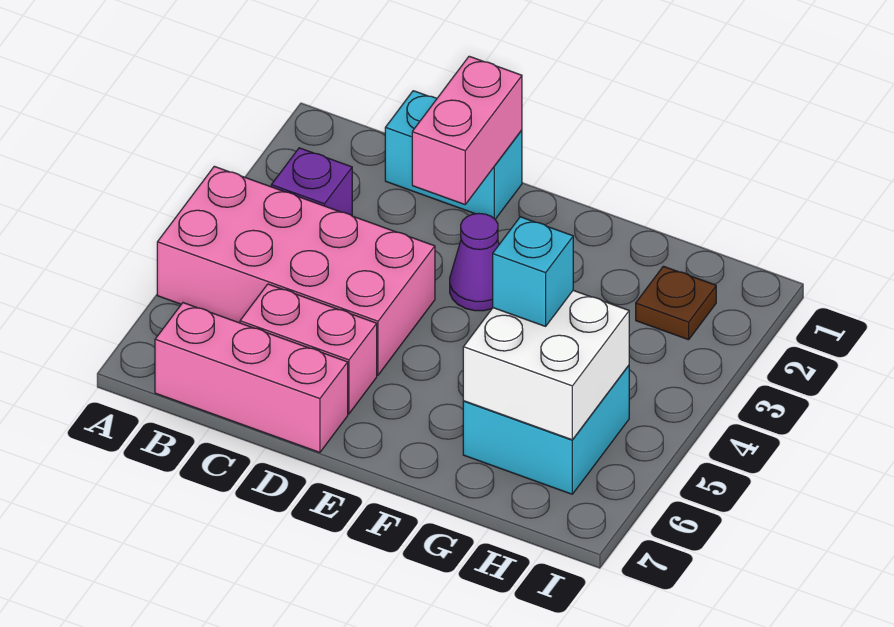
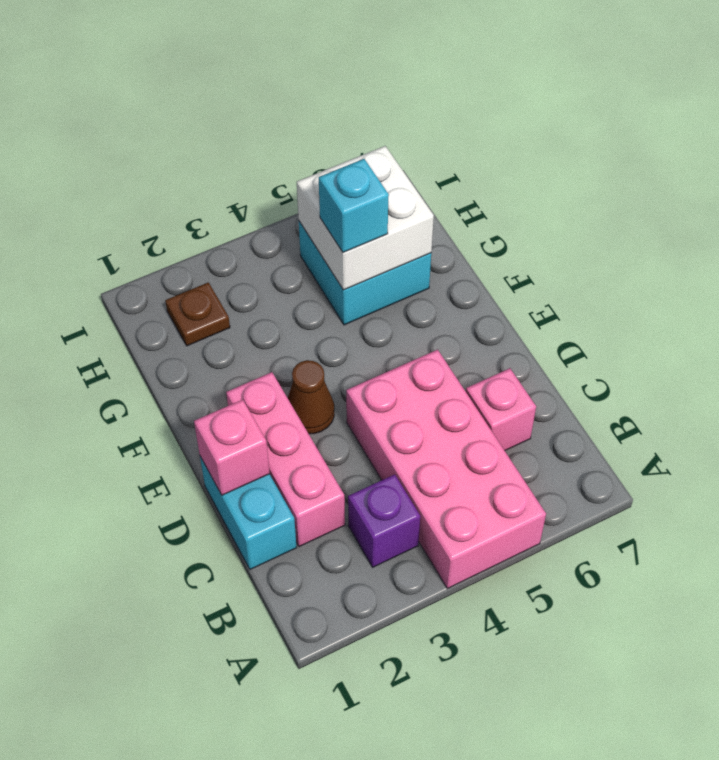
pink brick B7:D7 level 1 -> pink brick C2:E2 level 1
pink brick C6:D6 level 1 -> pink brick C6 level 1
pink brick D1:D2 level 2 -> pink brick D1 level 2
purple cone E3 level 1 -> brown cone E3 level 1

